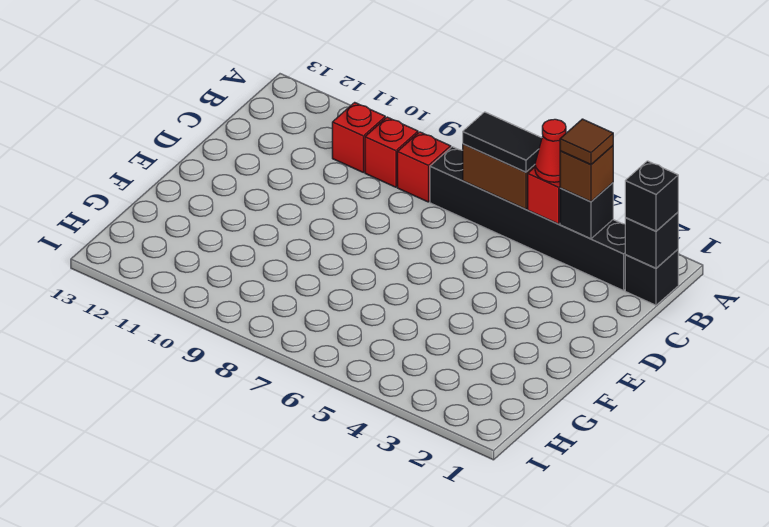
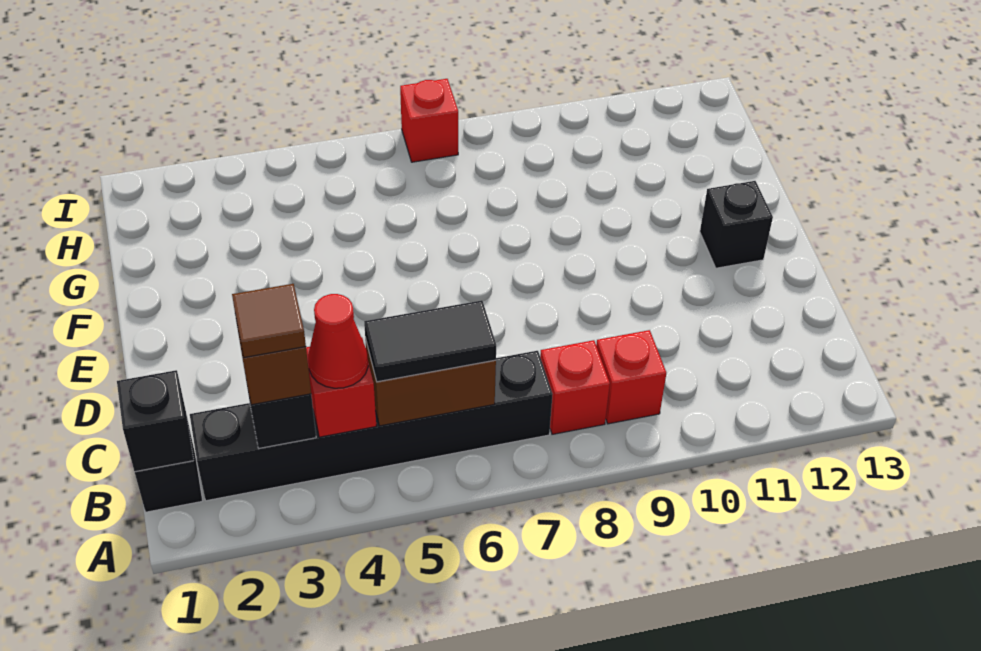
black brick B1 level 3 -> black brick E12 level 1
red brick B10 level 1 -> red brick I7 level 1

